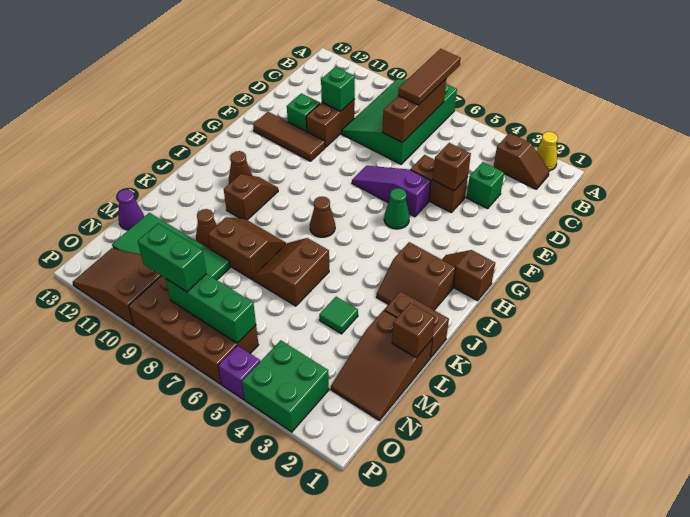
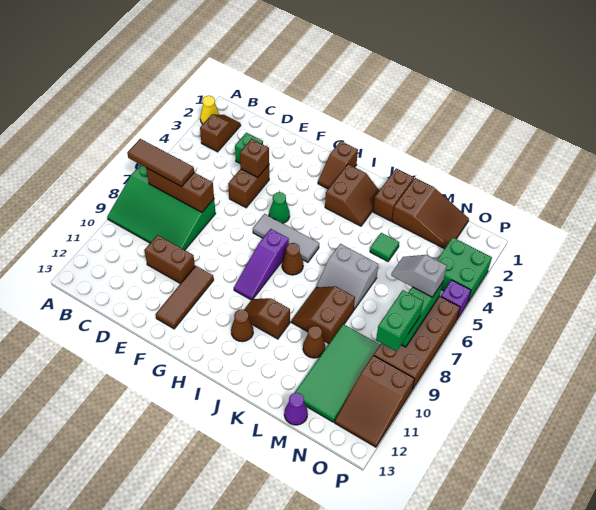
green brick D10 level 2 -> none
green brick E11 level 1 -> none
purple slope F5:F7 level 1 top 5 -> purple slope H7:H9 level 1 top 7
none -> grey tile G6:I6 level 1
brown slope K6:L7 level 1 top 6 -> grey slope K6:L7 level 1 top 6
brown brick L1 level 2 -> none
none -> grey slope N6:O6 level 3 top O

